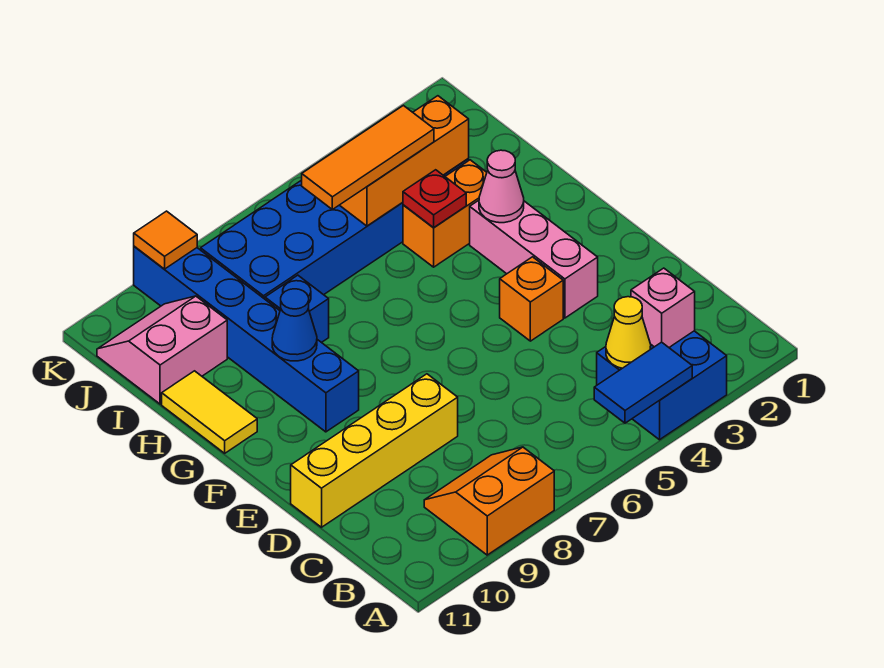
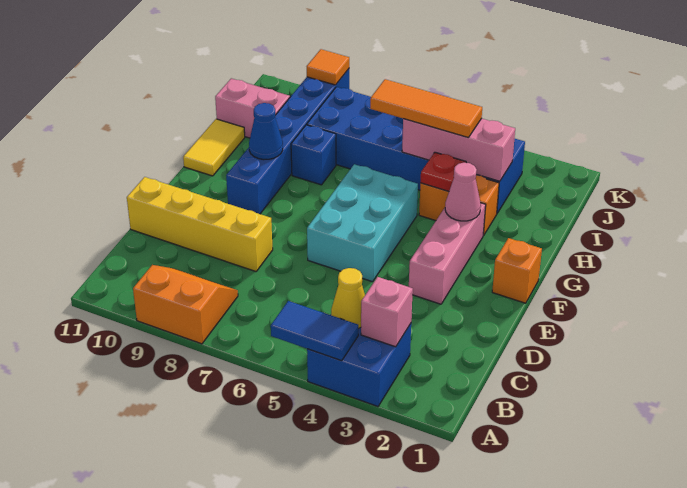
orange brick E4 level 1 -> orange brick F1 level 1
none -> cyan brick E5:G6 level 1
orange brick I3:I5 level 2 -> pink brick I3:I5 level 2

